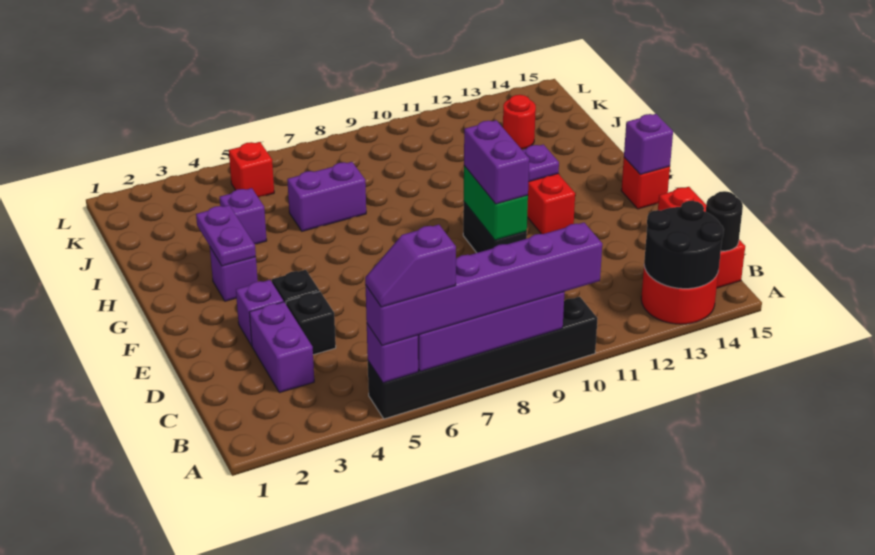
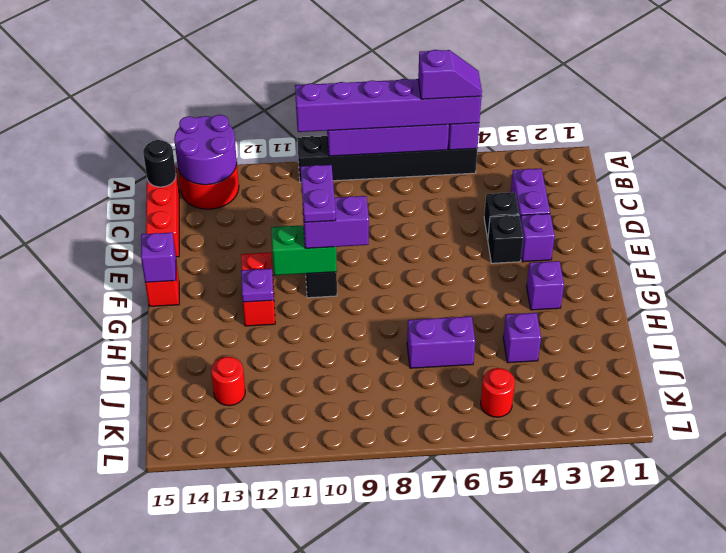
black round brick A13:B14 level 2 -> purple round brick A13:B14 level 2
green brick E10:F10 level 2 -> green brick F10:F11 level 2
purple brick E10:F10 level 3 -> purple brick F9:F10 level 3
purple plate G3:H3 level 2 -> purple plate E10:F10 level 4
red brick K5 level 1 -> red round brick K5 level 1

